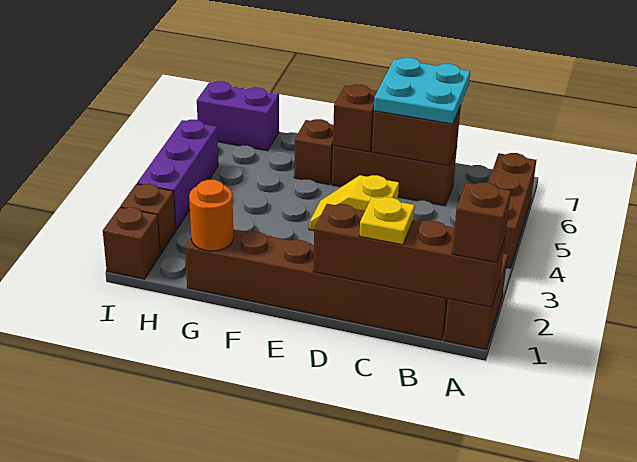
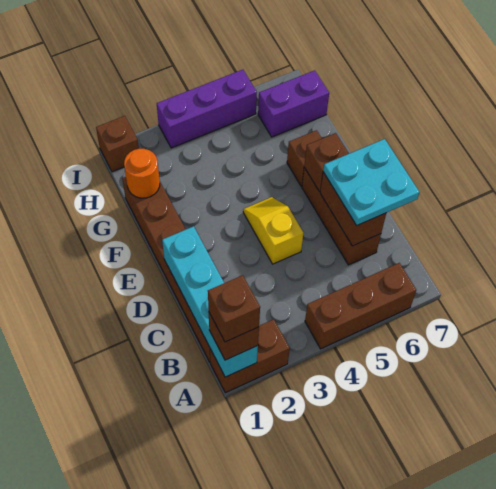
brown brick A1:D1 level 2 -> cyan brick A1:D1 level 2
yellow plate C1 level 3 -> none
purple brick H7:I7 level 1 -> purple brick H6:H7 level 1
brown brick I2 level 1 -> brown brick A1 level 4

